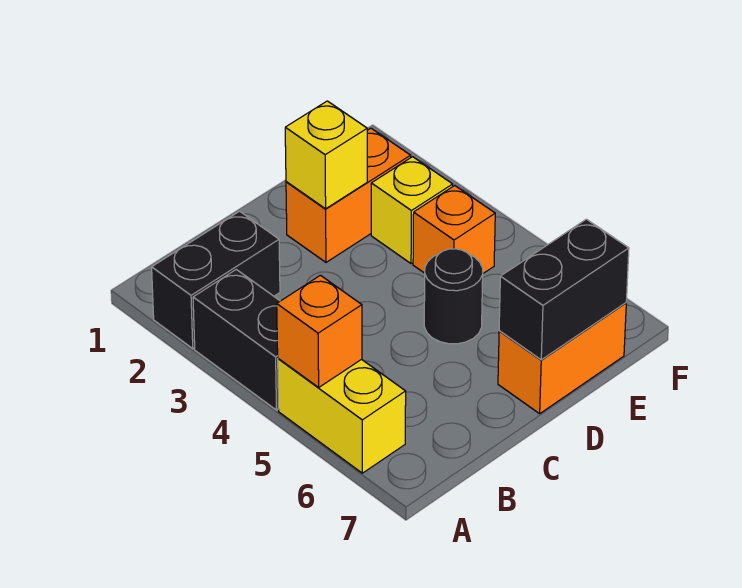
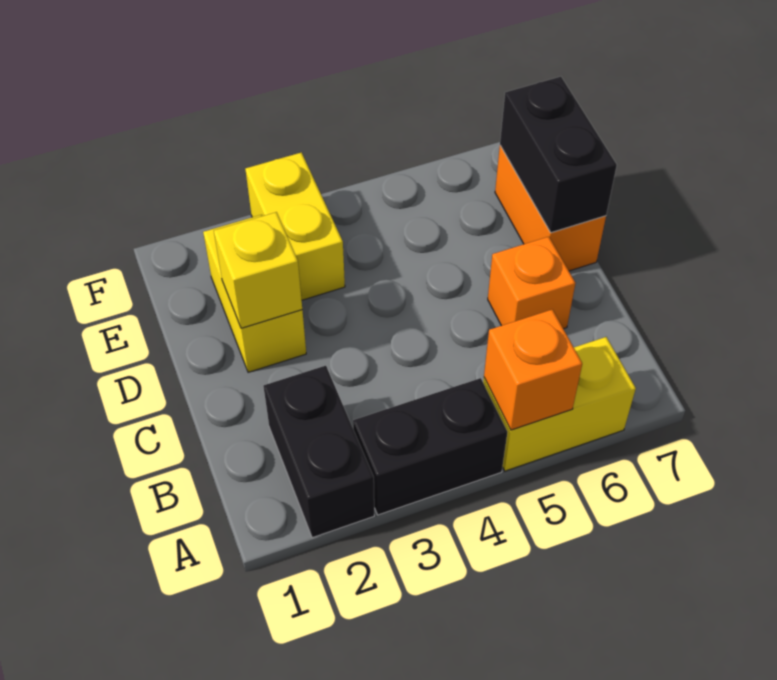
orange brick D2:E2 level 1 -> yellow brick D2:E2 level 1
black round brick D5 level 1 -> none
yellow brick E3 level 1 -> yellow brick E3:F3 level 1
orange brick E4 level 1 -> orange brick C6 level 1

